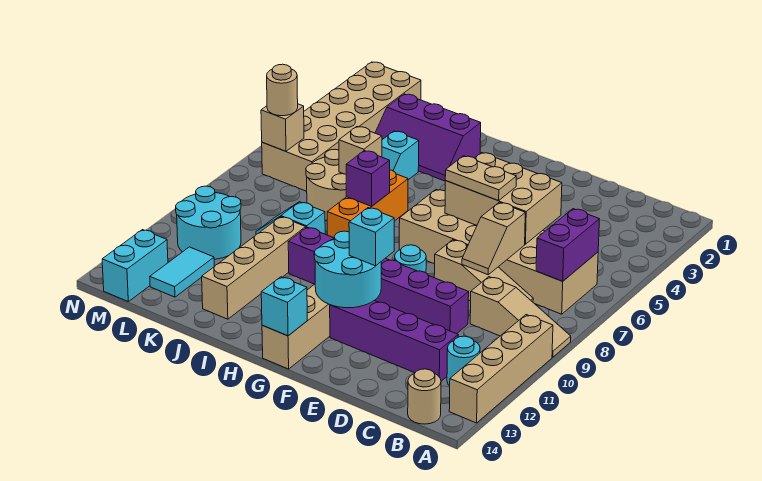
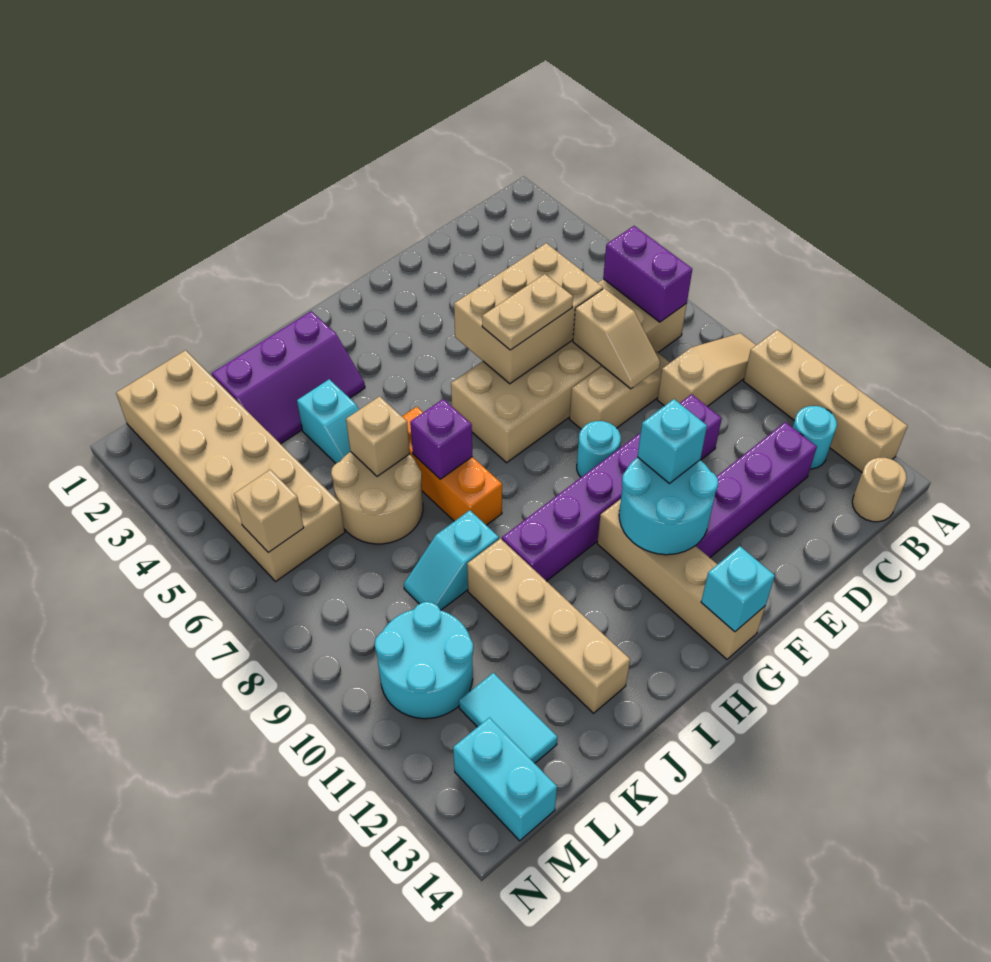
tan round brick M6 level 3 -> none

